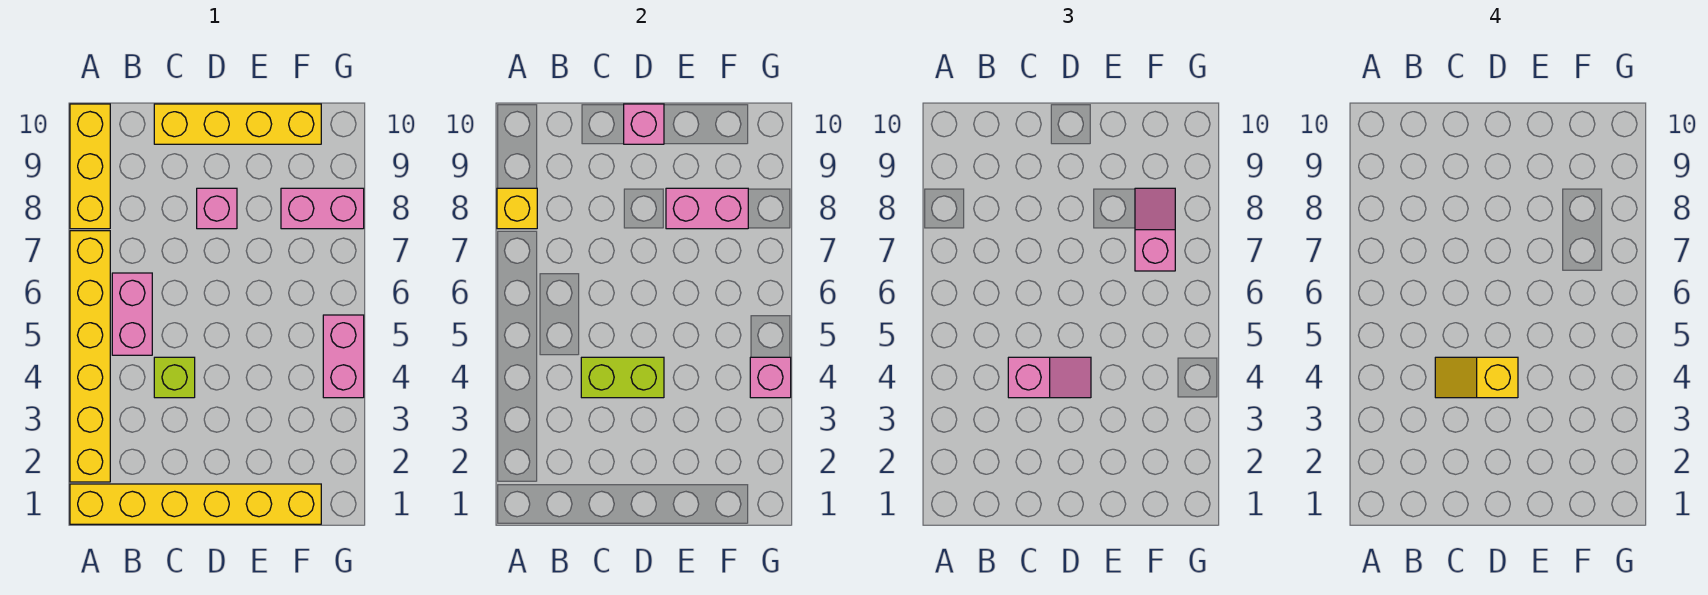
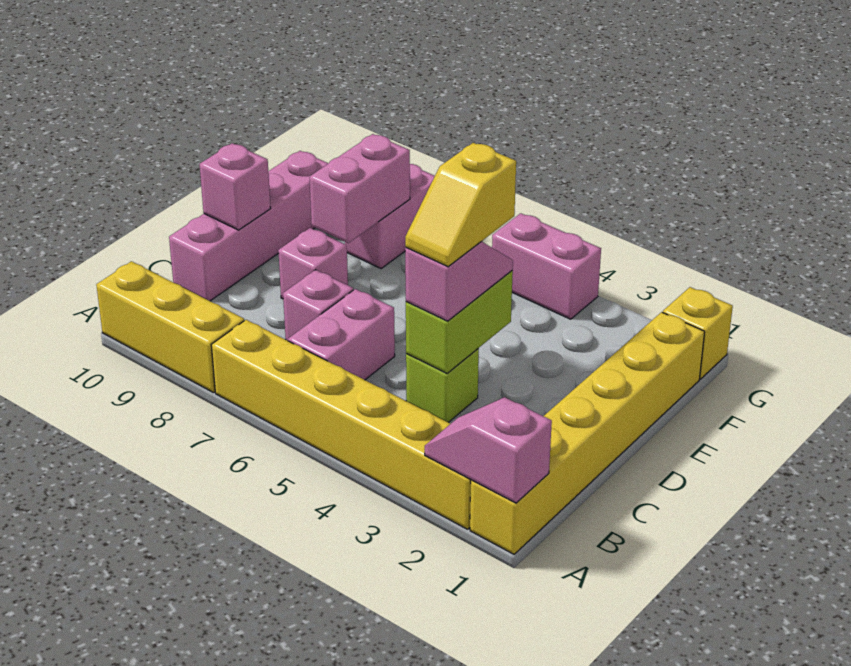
yellow brick A8 level 2 -> yellow brick G1 level 1
pink brick B5:B6 level 1 -> pink brick B6:C6 level 1
yellow brick C10:F10 level 1 -> pink brick C10:F10 level 1
pink slope F7:F8 level 3 top 7 -> pink slope A1:A2 level 2 top 1
pink brick G4 level 2 -> pink brick C7 level 1

